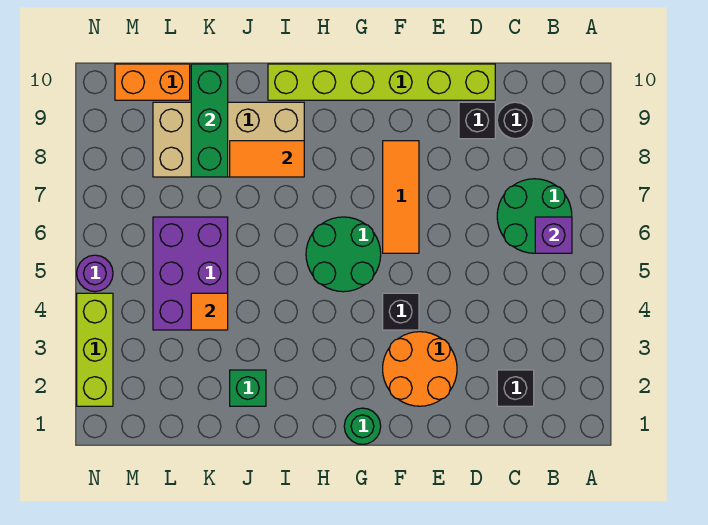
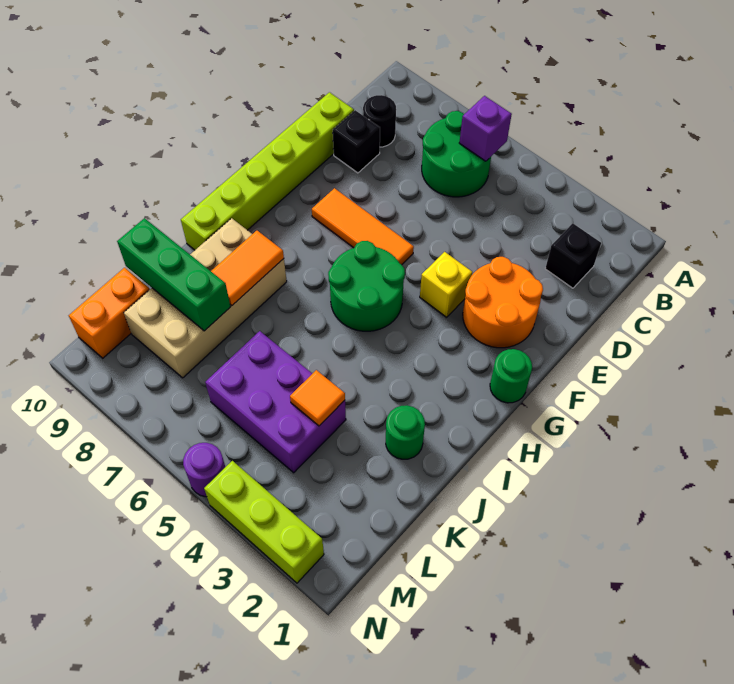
black brick F4 level 1 -> yellow brick F4 level 1
green brick J2 level 1 -> green round brick J2 level 1

